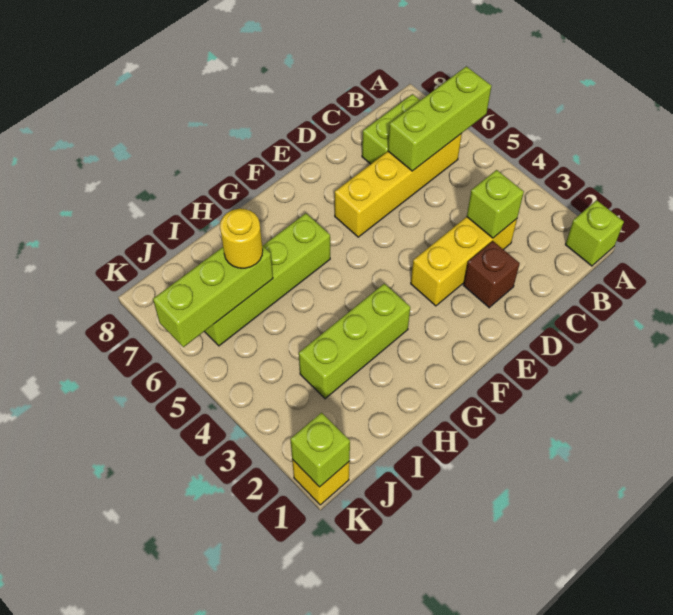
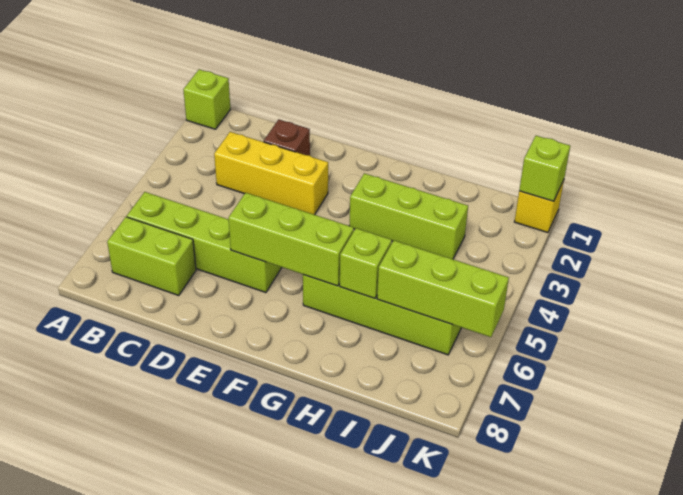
lime brick A6:C6 level 2 -> lime brick E6:G6 level 2
yellow brick B6:E6 level 1 -> lime brick B6:E6 level 1
lime brick C3 level 2 -> lime brick H6 level 2
yellow round brick I6 level 3 -> none

